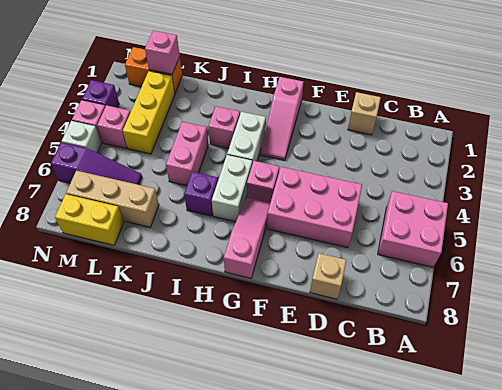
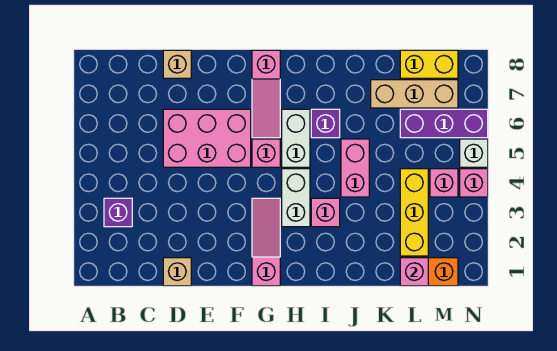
pink brick A5:B6 level 1 -> none
purple slope L6:N6 level 1 top N -> purple brick L6:N6 level 1
purple brick N3 level 1 -> purple brick B3 level 1

